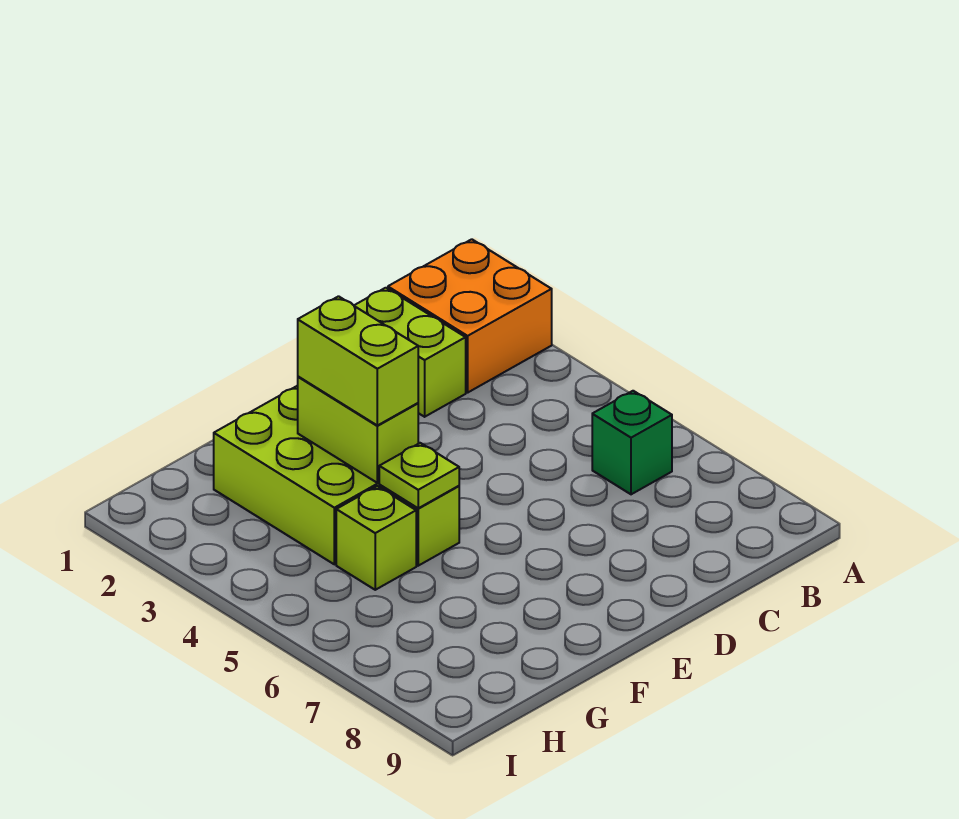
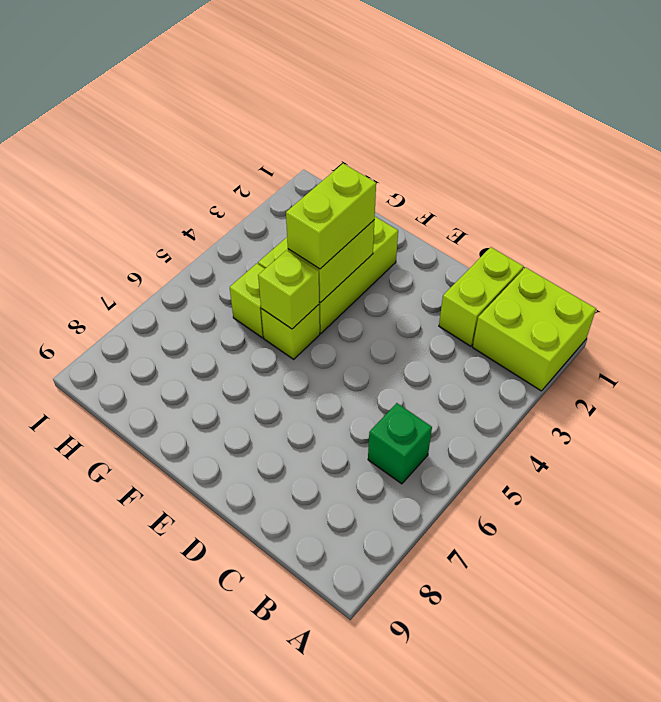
orange brick A1:B2 level 1 -> lime brick A1:B2 level 1
lime plate F5 level 2 -> lime brick F5 level 2

